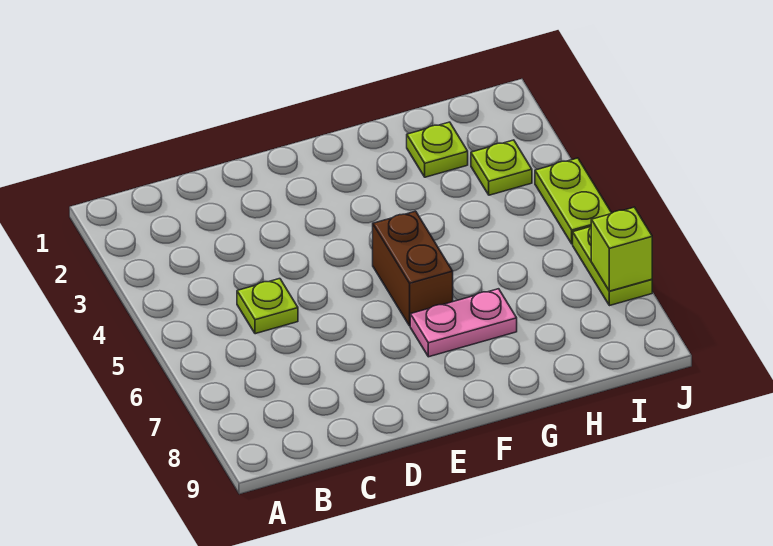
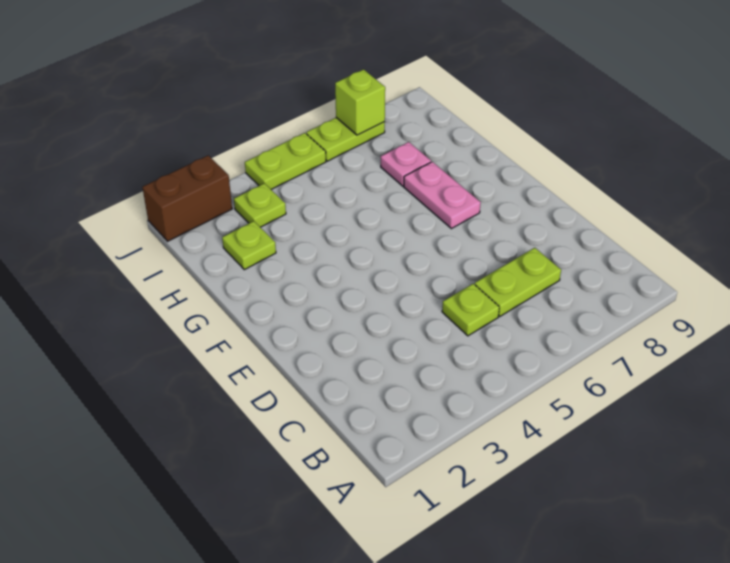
none -> lime plate C6:C7 level 1
brown brick F5:F6 level 1 -> brown brick J1:J2 level 1
none -> pink plate H7 level 1

